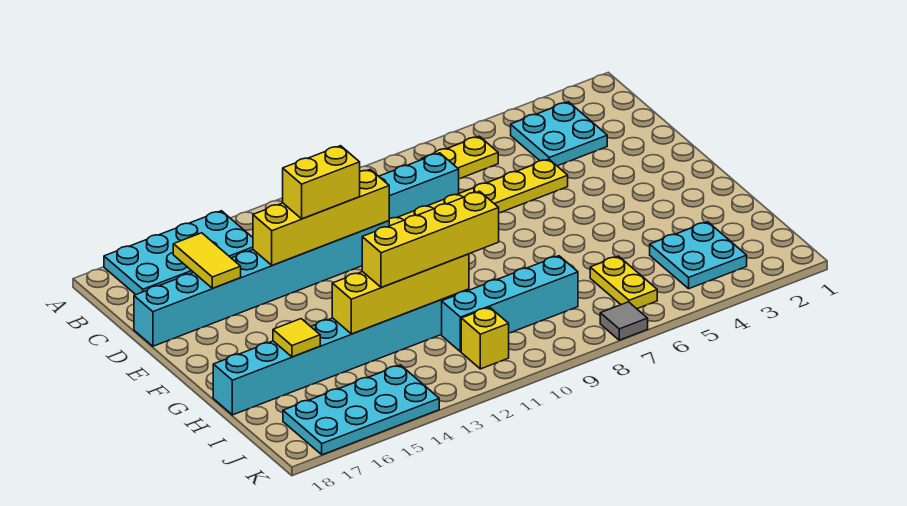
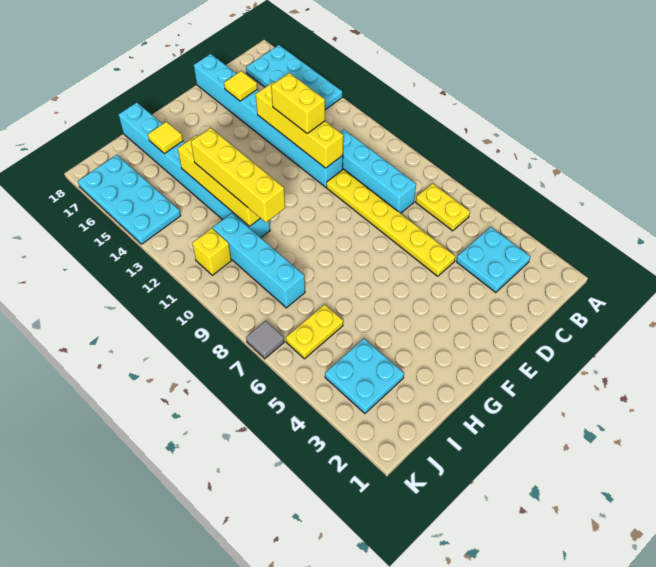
yellow tile C16:D16 level 2 -> yellow tile D16 level 2

